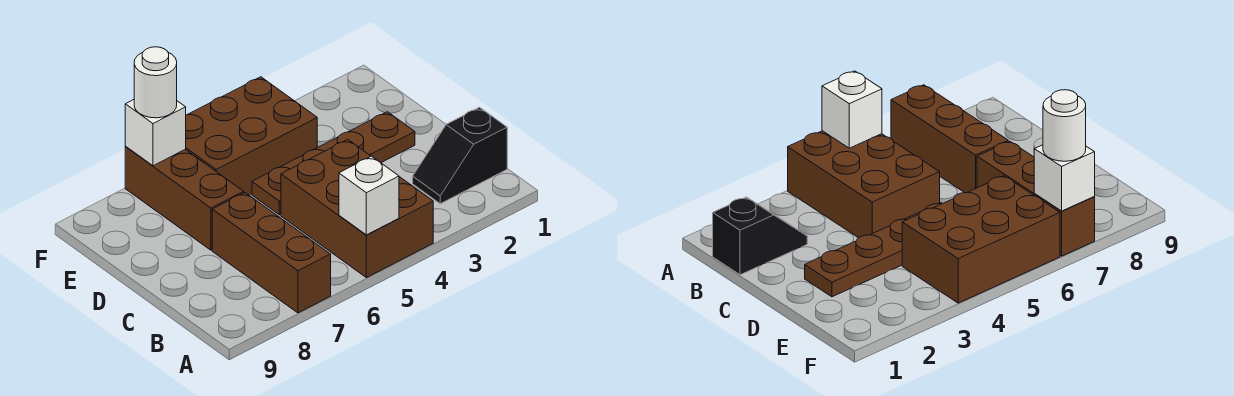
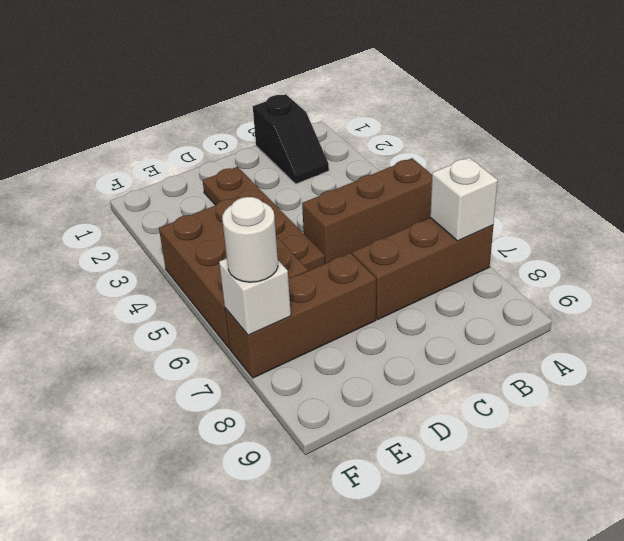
brown brick A4:C5 level 1 -> brown brick A5:C5 level 1
white brick A5 level 2 -> white brick A7 level 2

